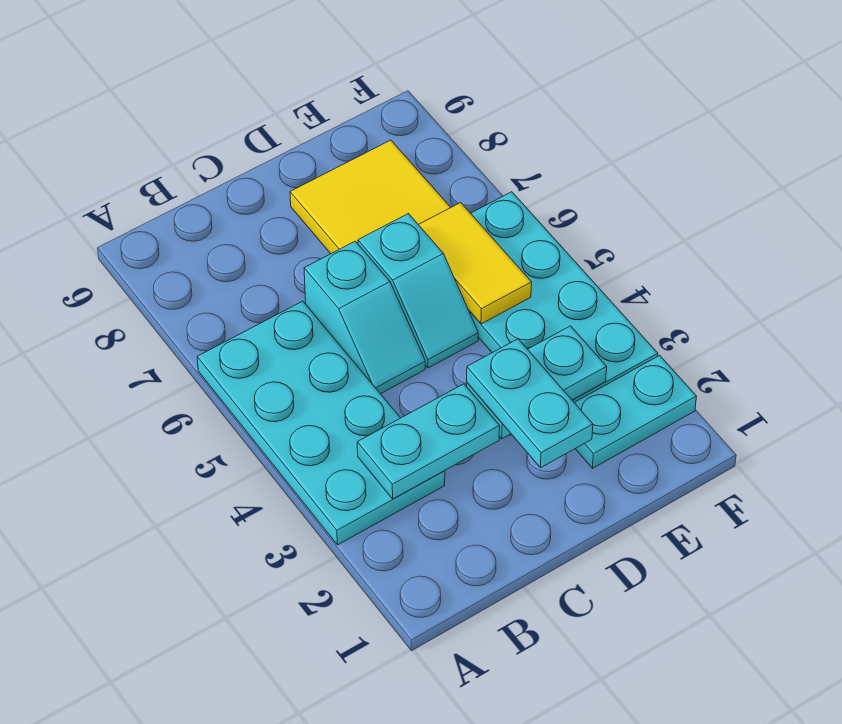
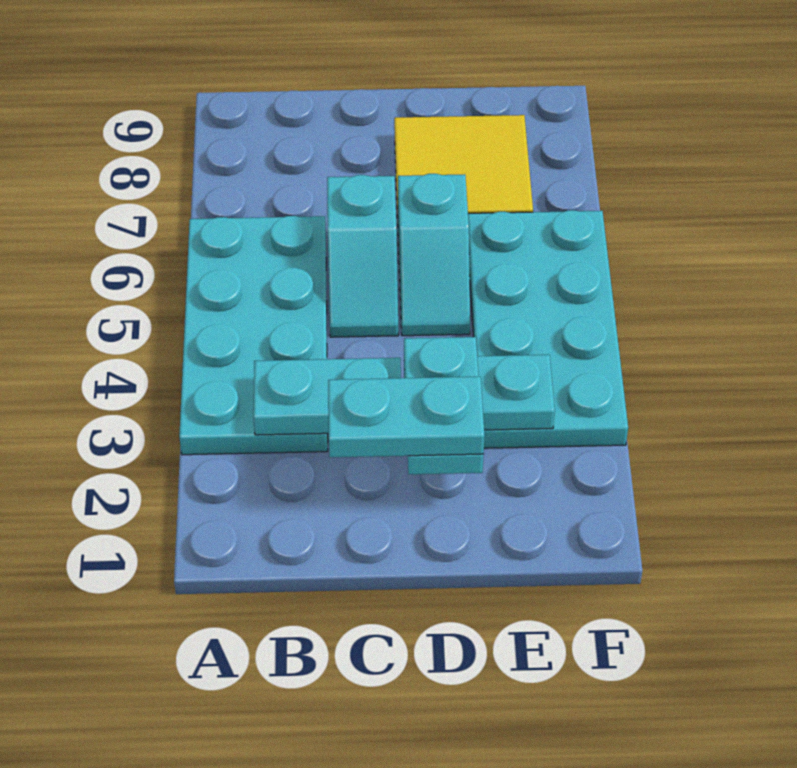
cyan plate E2:F2 level 1 -> cyan plate C2:D2 level 4
yellow tile E5:E6 level 2 -> none

